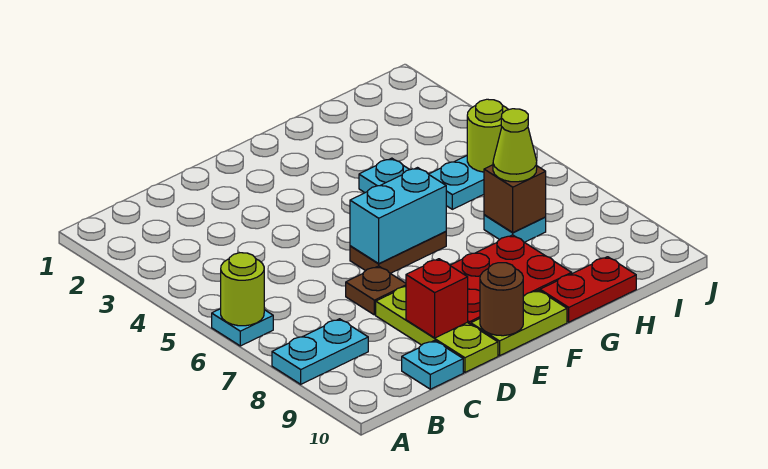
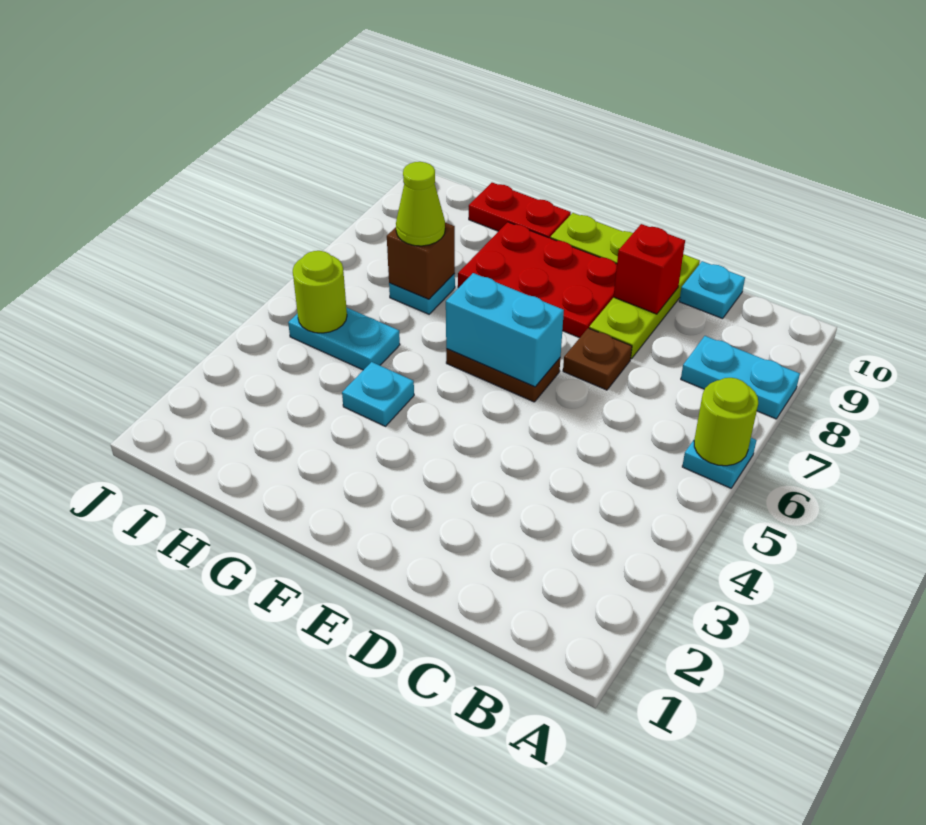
brown round brick E10 level 2 -> none

